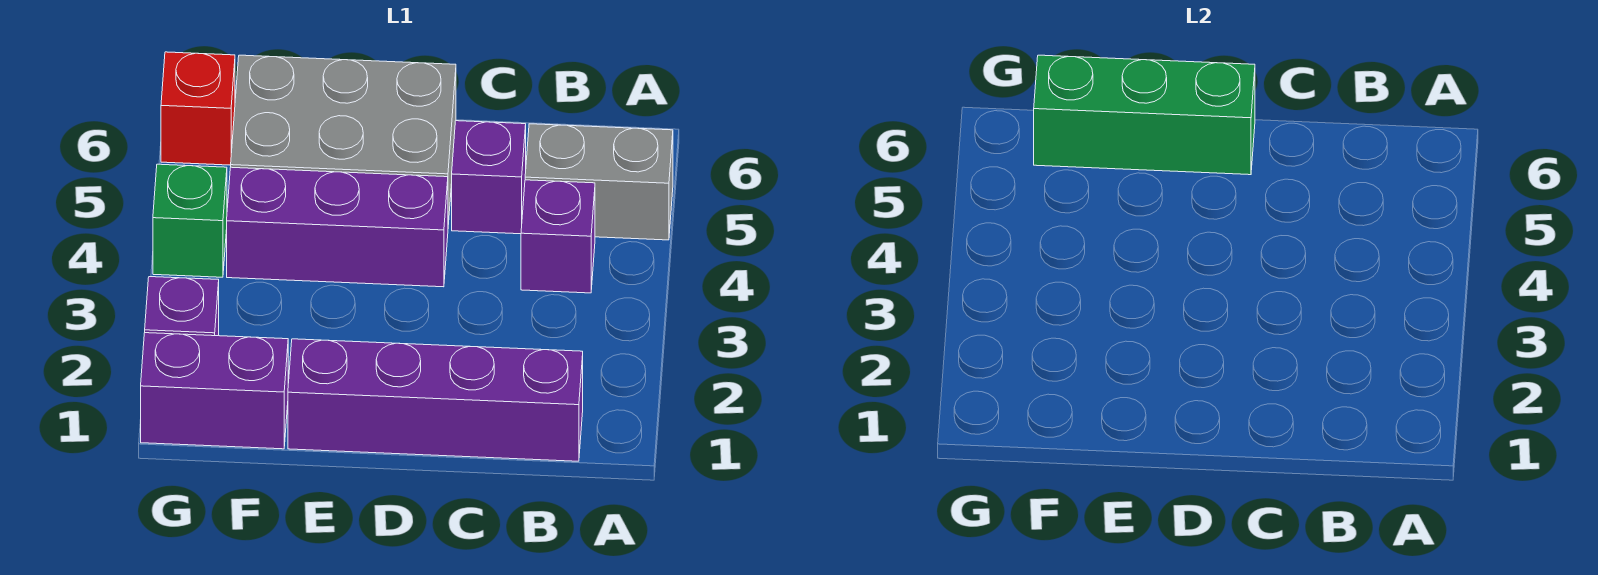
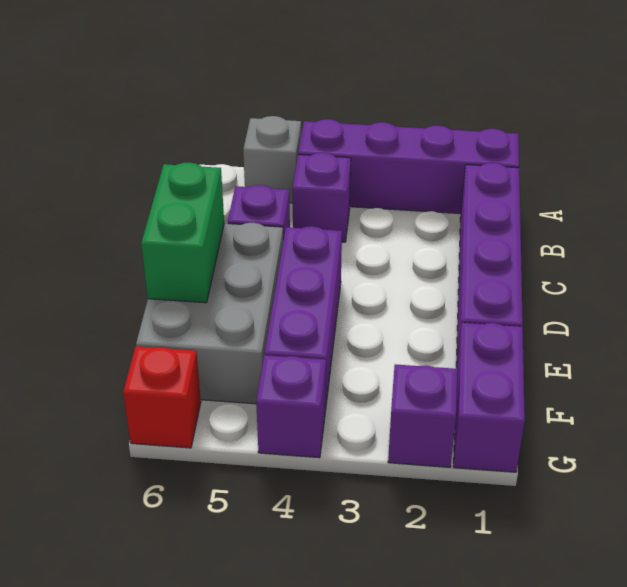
none -> purple brick A1:A4 level 1
grey brick A5:B5 level 1 -> grey brick A5 level 1
green brick D6:F6 level 2 -> green brick D6:E6 level 2
green brick G4 level 1 -> purple brick G4 level 1

